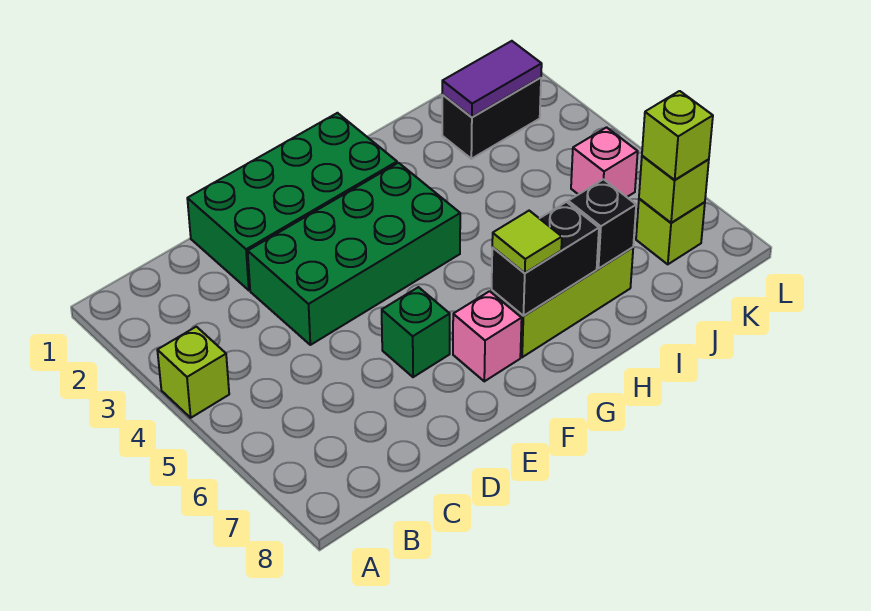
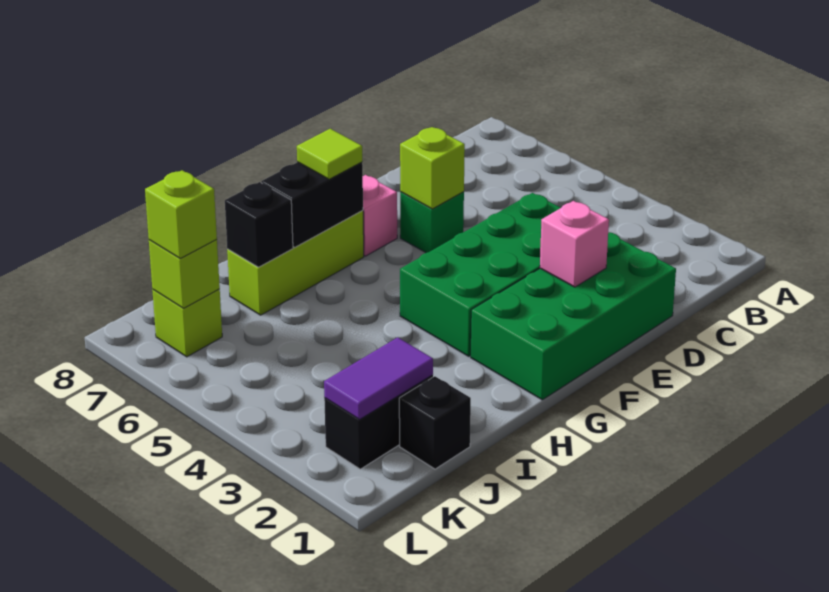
lime brick A4 level 1 -> lime brick E6 level 2
none -> black brick J1 level 1
pink brick K5 level 1 -> pink brick E2 level 2

